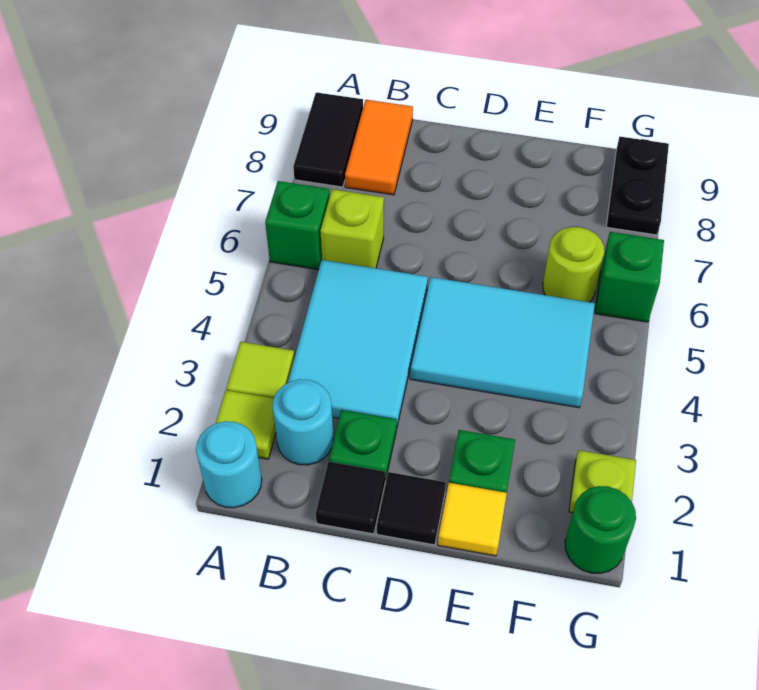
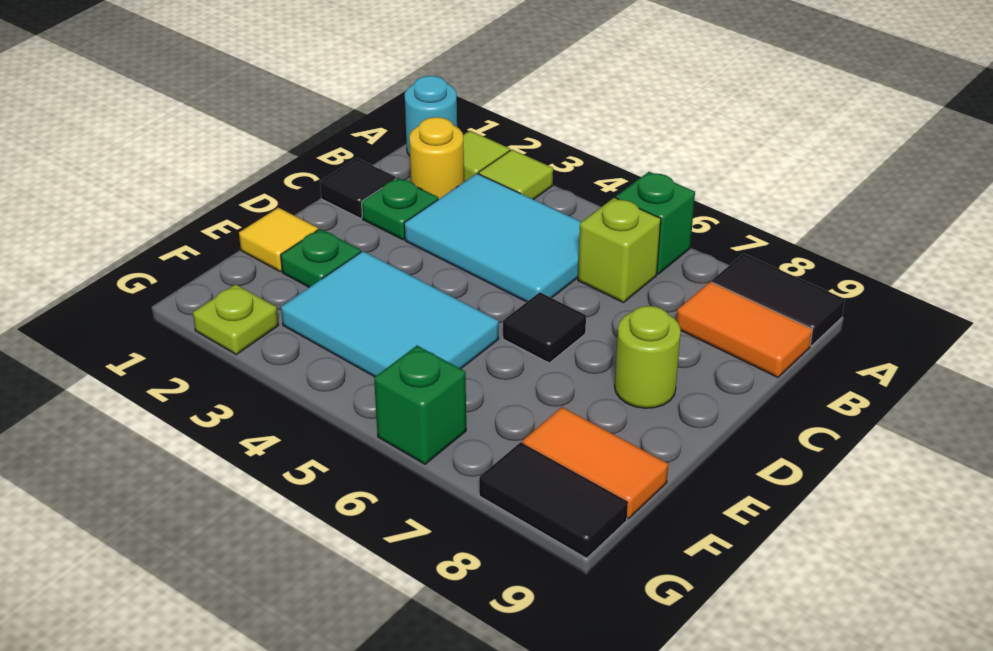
cyan round brick B2 level 1 -> yellow round brick B2 level 1
black tile D1 level 1 -> black tile D6 level 1
cyan tile D4:F5 level 1 -> cyan tile E3:F5 level 1
lime round brick F6 level 1 -> lime round brick D8 level 1
none -> orange tile F8:F9 level 1
green round brick G1 level 1 -> none
black plate G8:G9 level 1 -> black tile G8:G9 level 1

